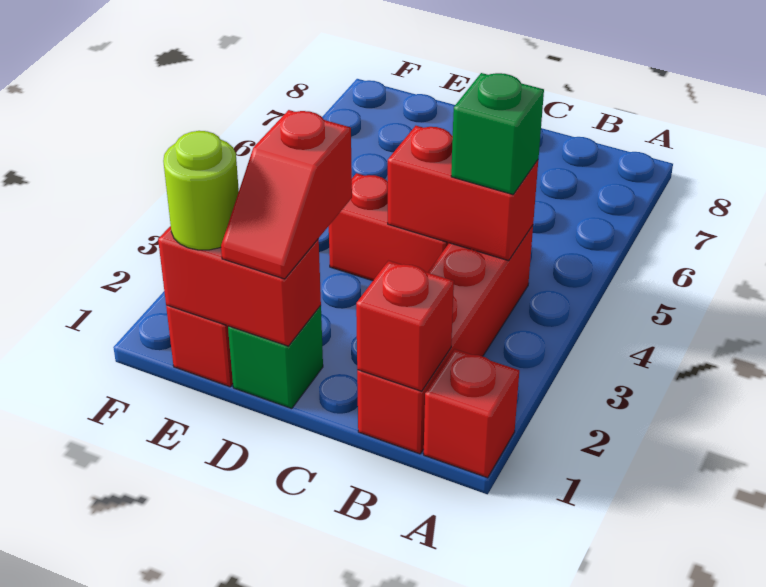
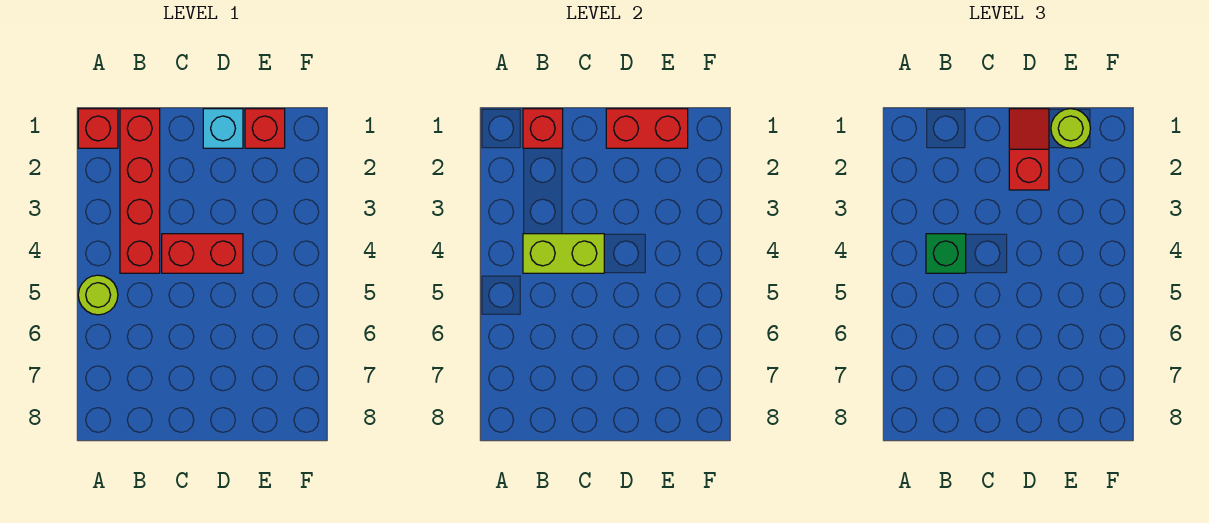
none -> lime round brick A5 level 1
red brick B4:C4 level 2 -> lime brick B4:C4 level 2
green brick D1 level 1 -> cyan brick D1 level 1

